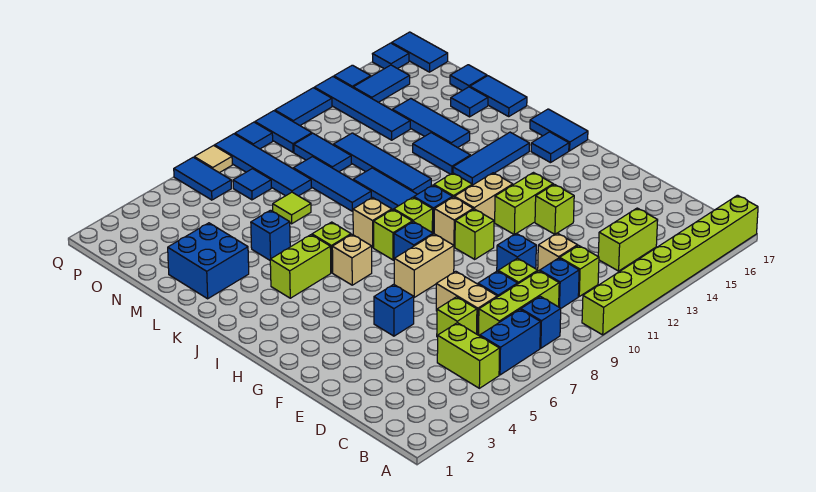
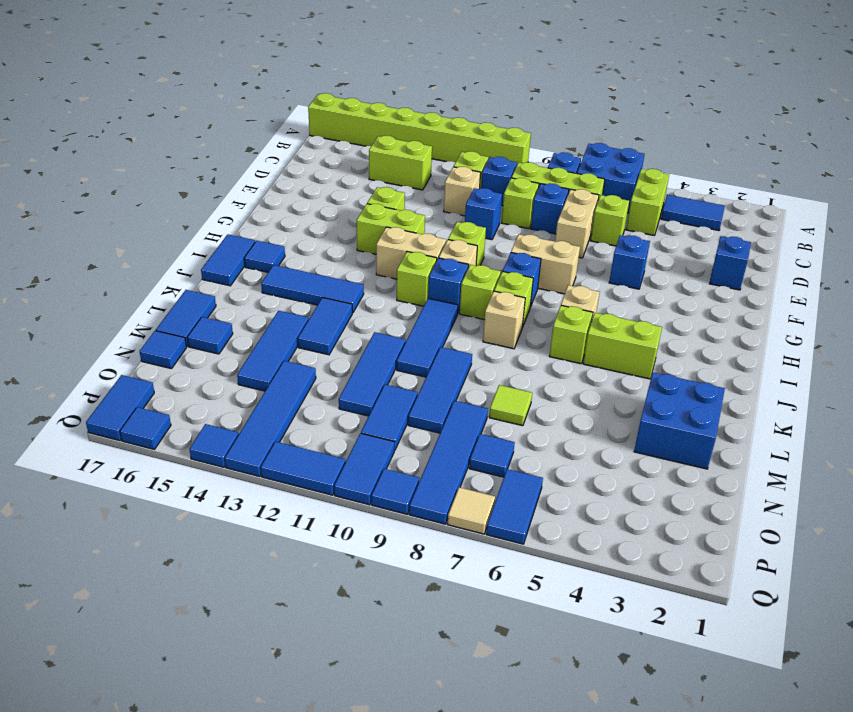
blue brick B6:B7 level 1 -> blue brick A6:B7 level 1
blue tile K11:N11 level 1 -> blue tile L11:N11 level 1
blue brick L5 level 1 -> blue brick E2 level 1
blue tile P14:P15 level 1 -> blue tile B3:B4 level 1

